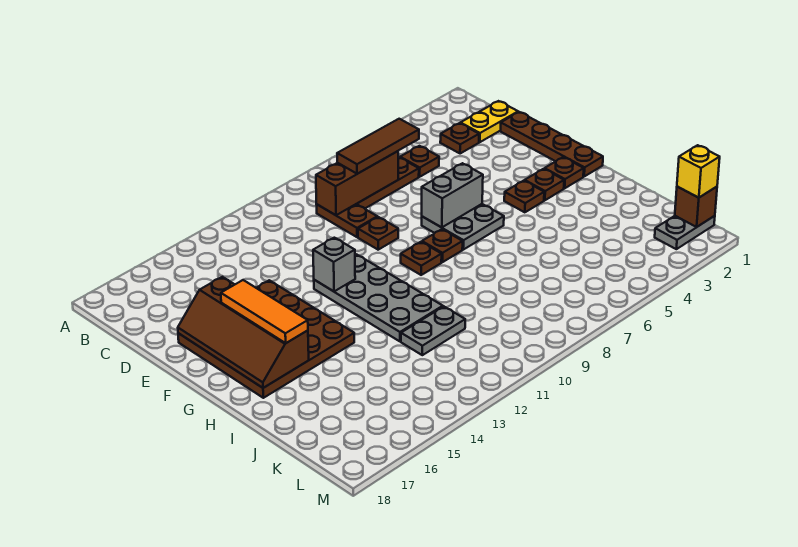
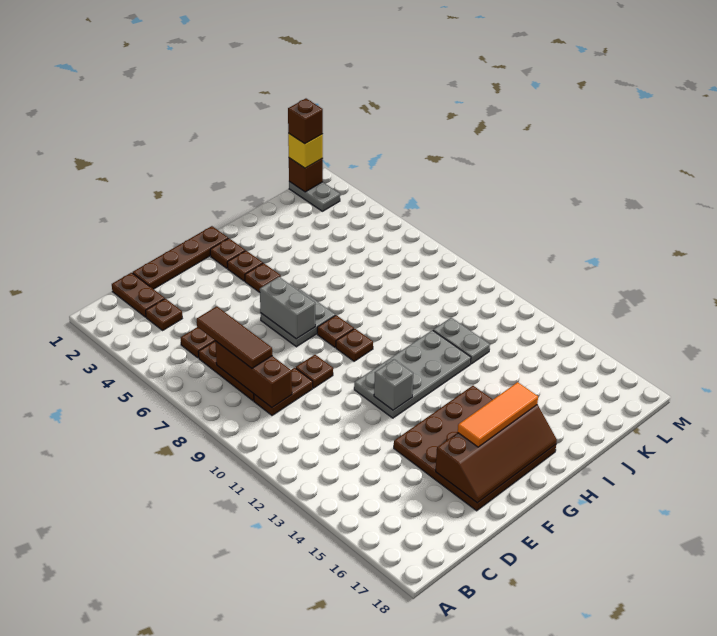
yellow plate C1:C2 level 1 -> brown plate C1:C2 level 1
none -> brown brick L1 level 4

